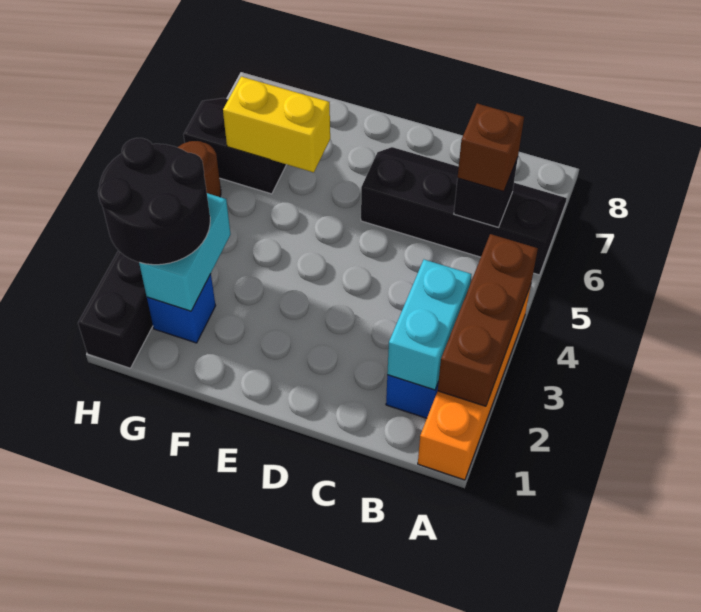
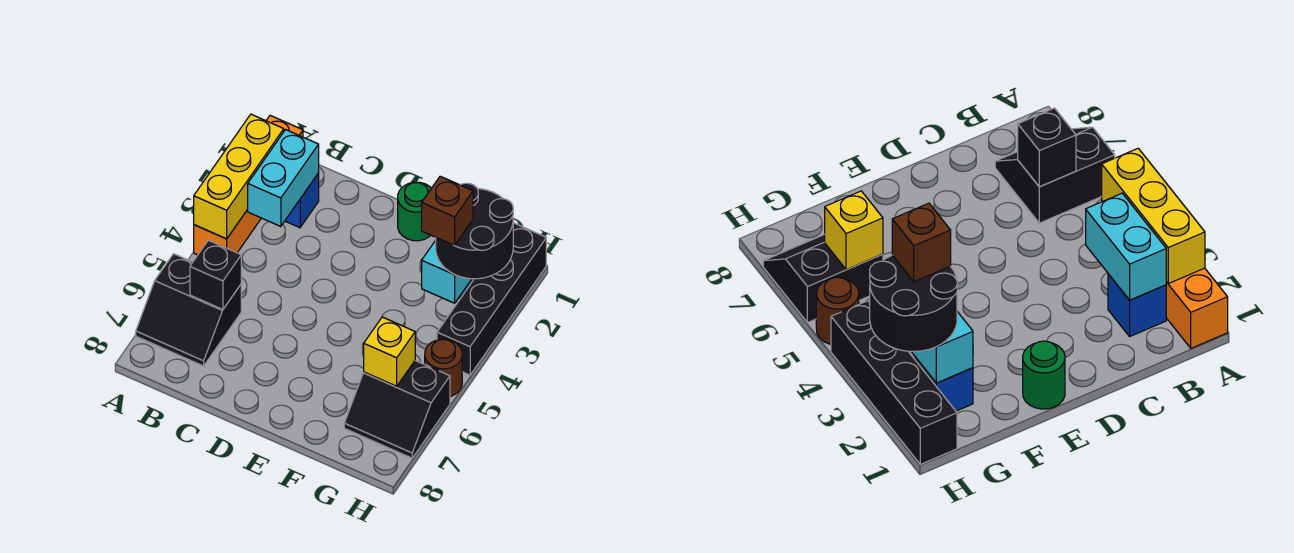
brown brick A2:A4 level 2 -> yellow brick A2:A4 level 2
black slope A6:D7 level 1 top 6 -> black slope A6:B7 level 1 top 6
brown brick B6 level 3 -> brown brick G3 level 4
none -> green round brick E1 level 1
yellow brick F6:G6 level 2 -> yellow brick G6 level 2

